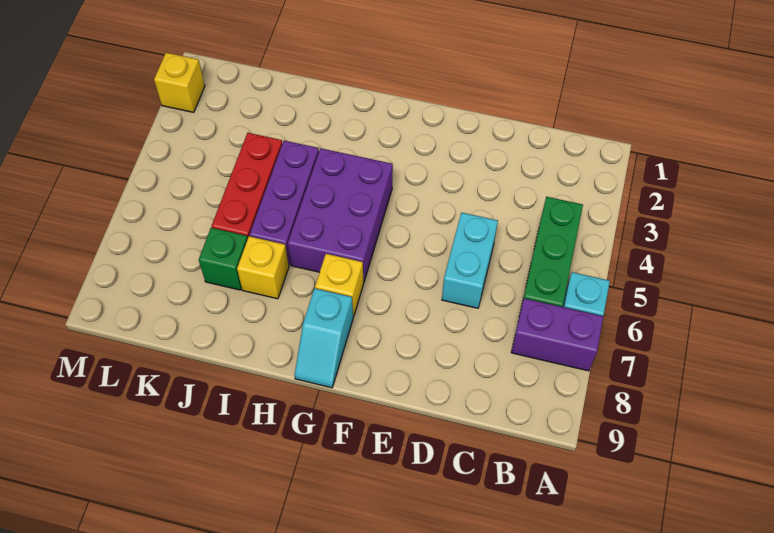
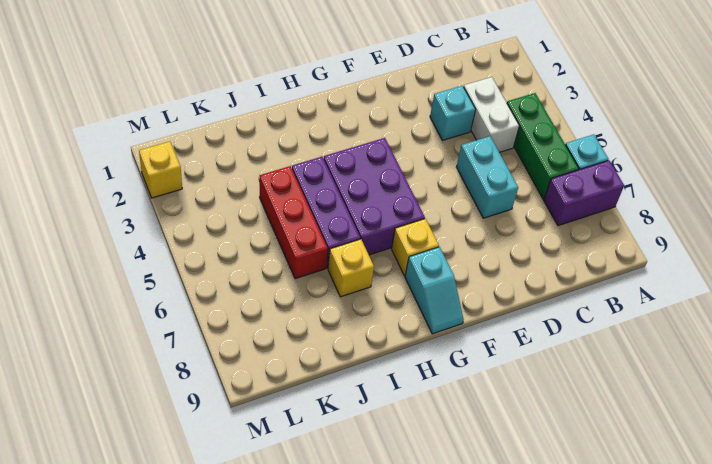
none -> white brick C3:C4 level 1
none -> cyan brick D3 level 1
green brick J7 level 1 -> none

